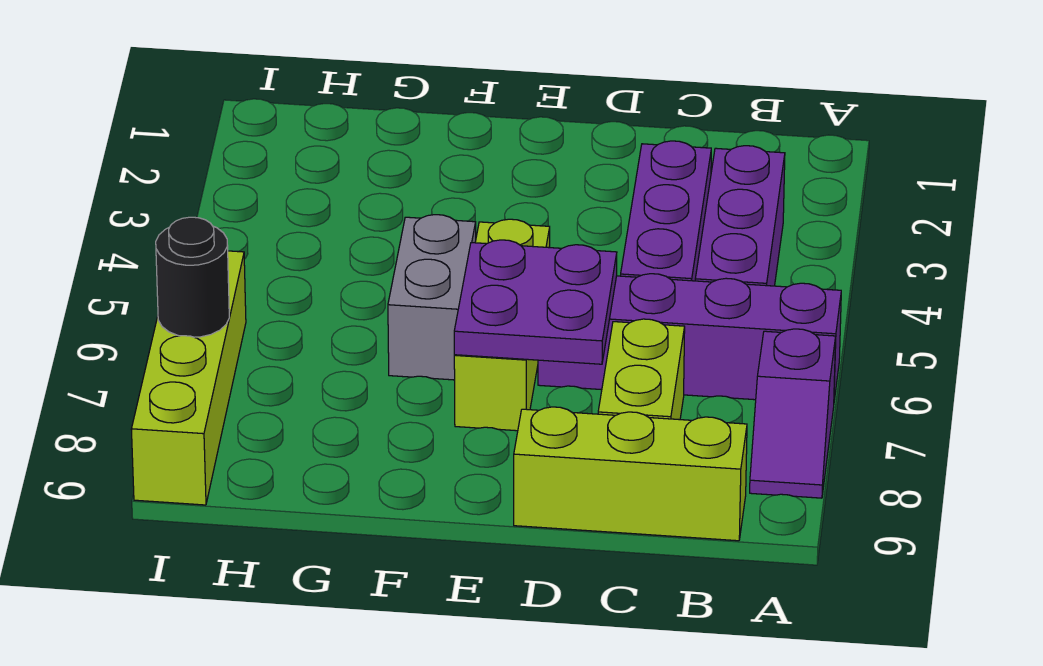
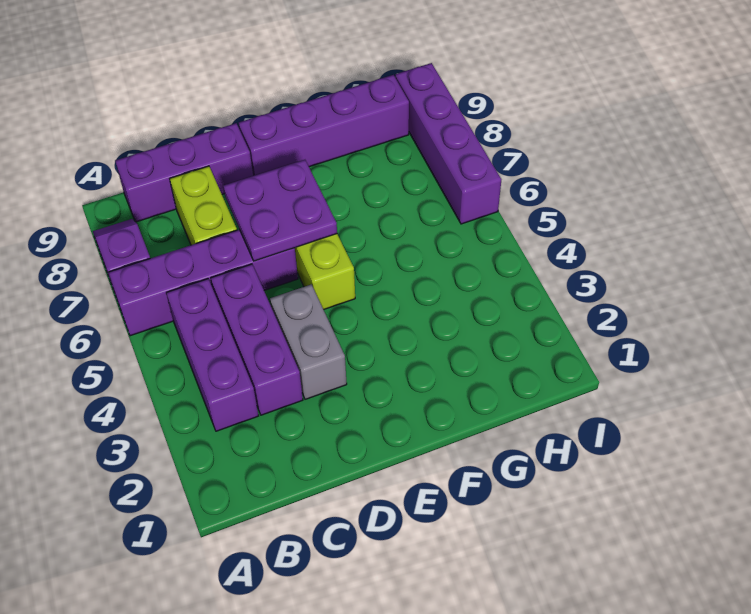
lime brick B9:D9 level 1 -> purple brick B9:D9 level 1
none -> purple brick E9:H9 level 1
grey brick F5:F6 level 1 -> grey brick D3:D4 level 1
lime brick I6:I9 level 1 -> purple brick I6:I9 level 1
black round brick I7 level 2 -> none

